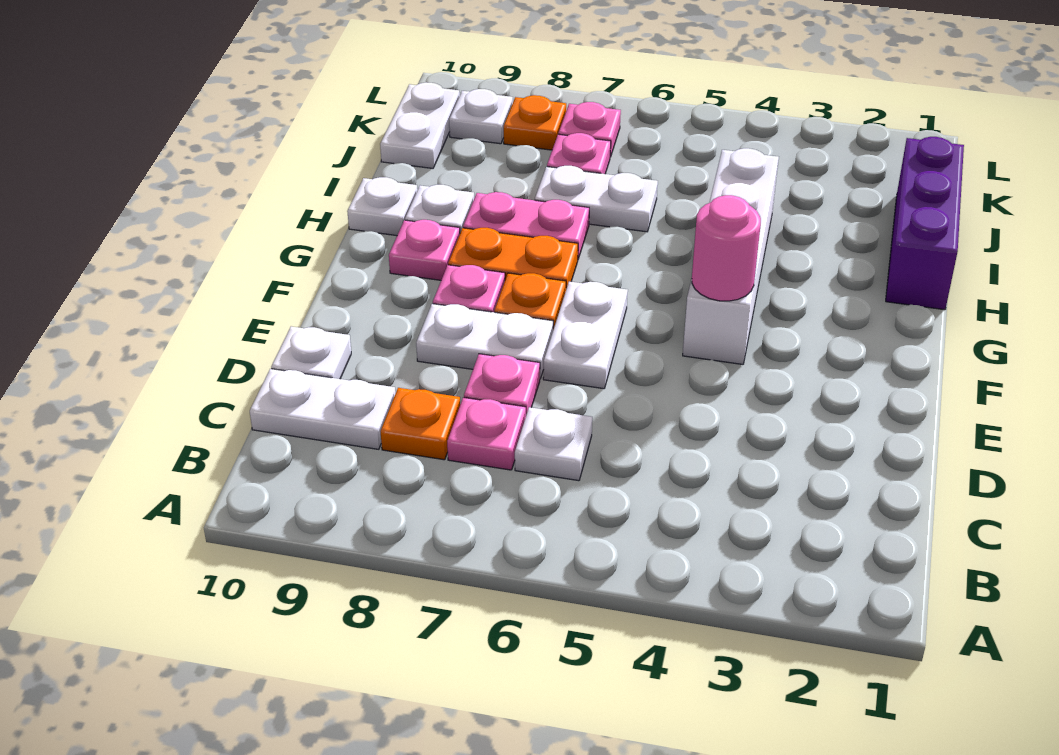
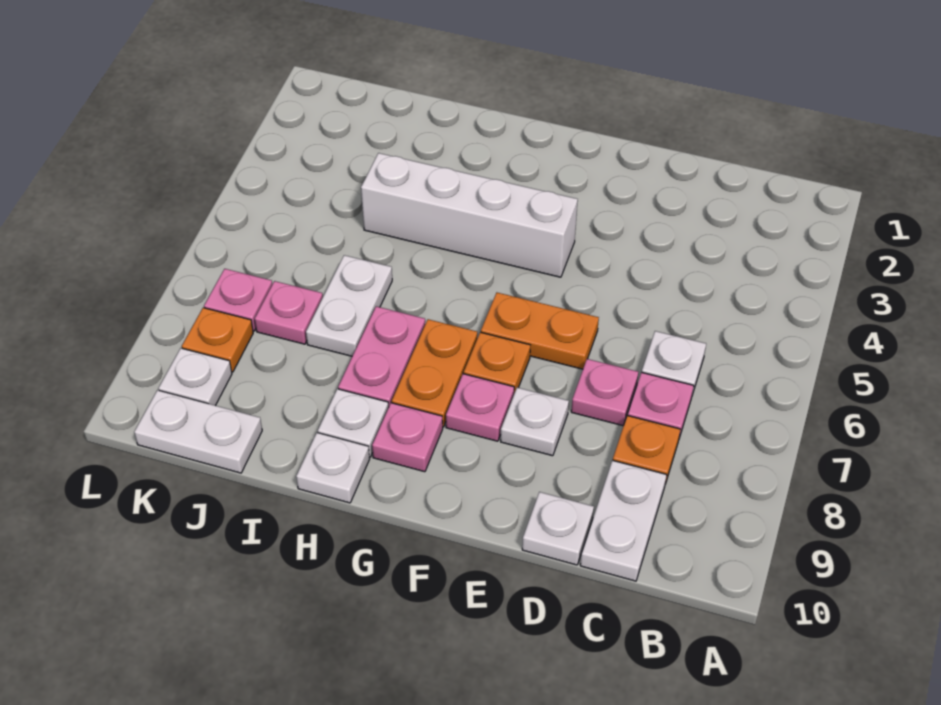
white plate E6:F6 level 1 -> orange plate E6:F6 level 1
white plate E7:E8 level 1 -> white plate E8 level 1
pink round brick F4 level 2 -> none
purple brick H1:J1 level 1 -> none

